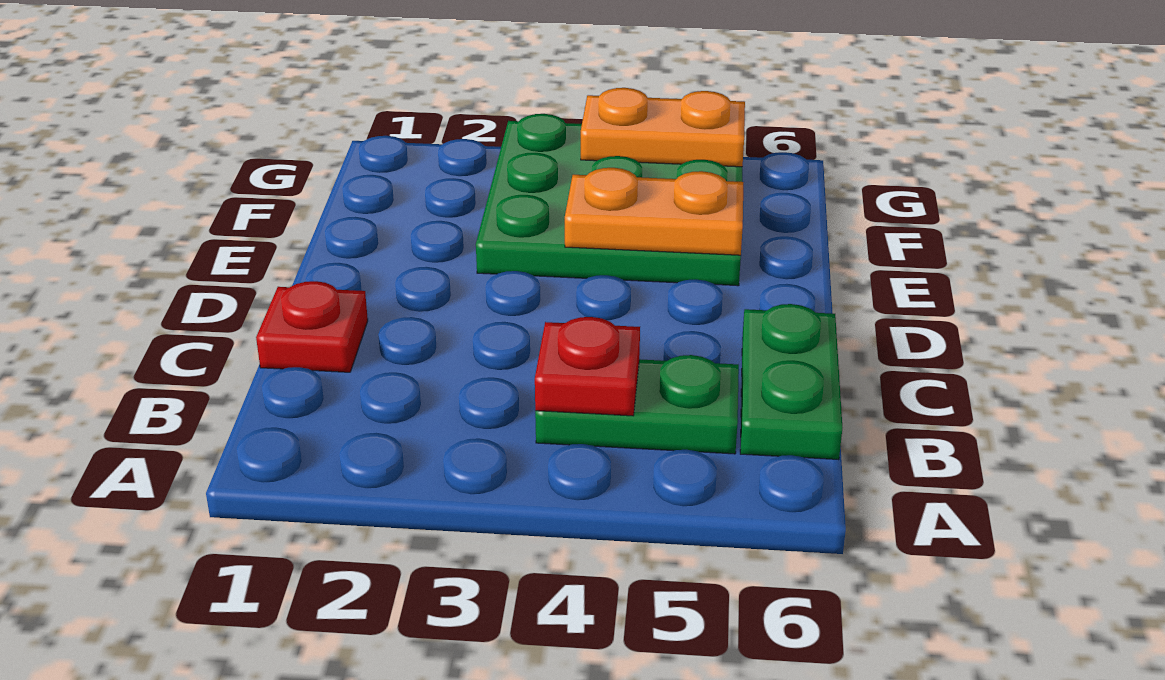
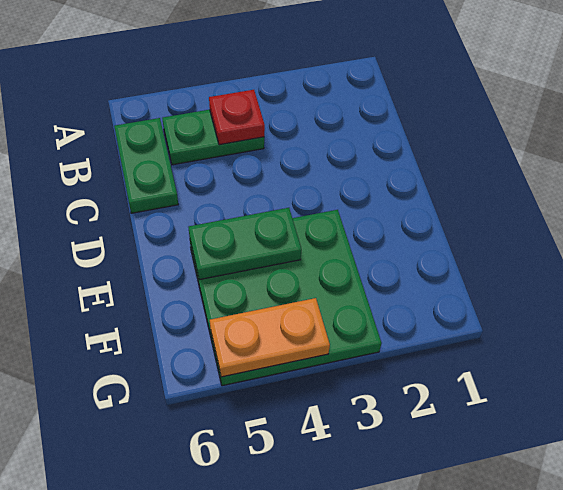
red plate C1 level 1 -> none
orange plate E4:E5 level 2 -> green plate E4:E5 level 2

